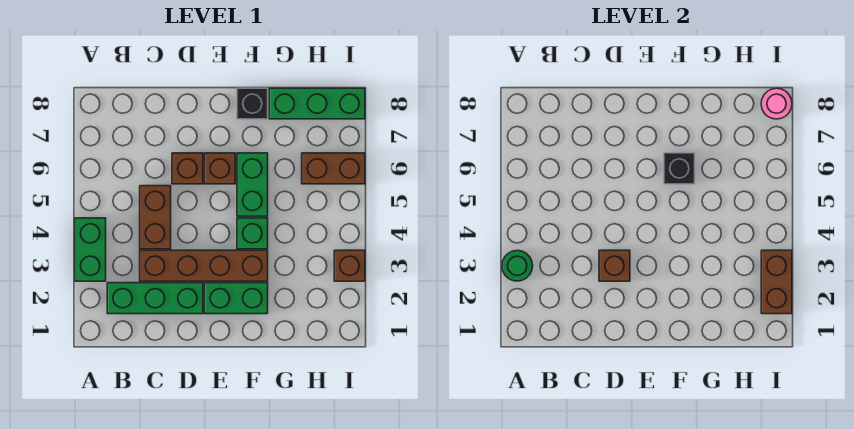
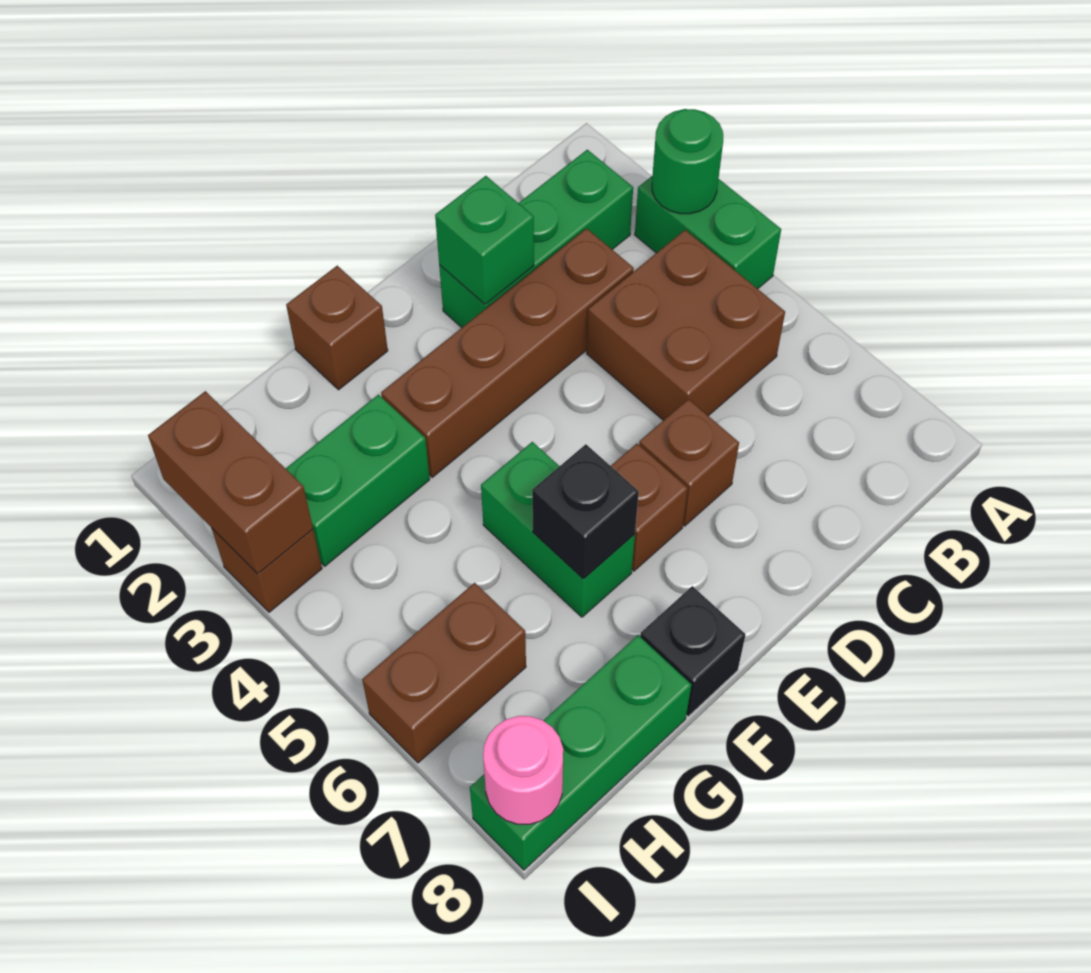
brown brick C4:C5 level 1 -> brown brick B4:C5 level 1
brown brick D3 level 2 -> brown brick F1 level 1
green brick E2:F2 level 1 -> green brick G3:H3 level 1
green brick F4 level 1 -> green brick D2 level 2

